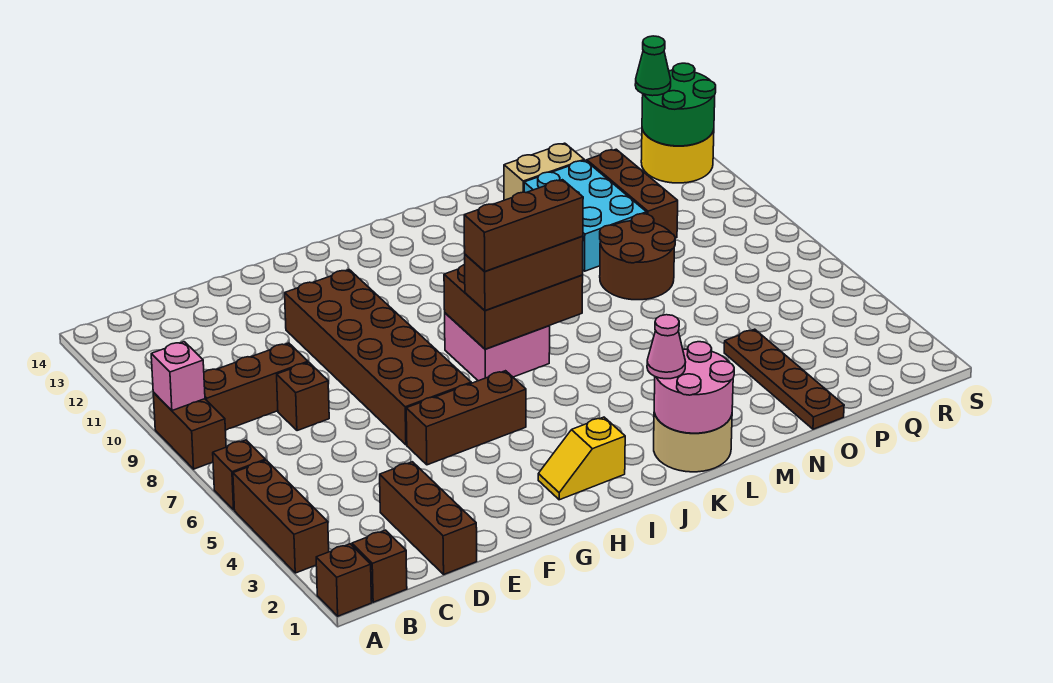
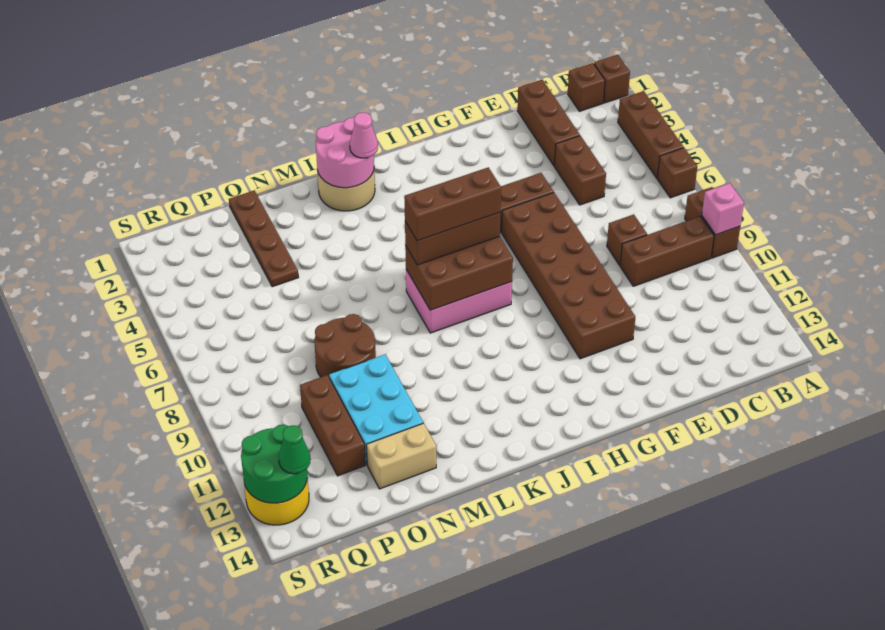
none -> brown brick D4:D5 level 1
yellow slope H2:I2 level 1 top I -> none
pink brick I7:J8 level 1 -> pink brick I7:K8 level 1

